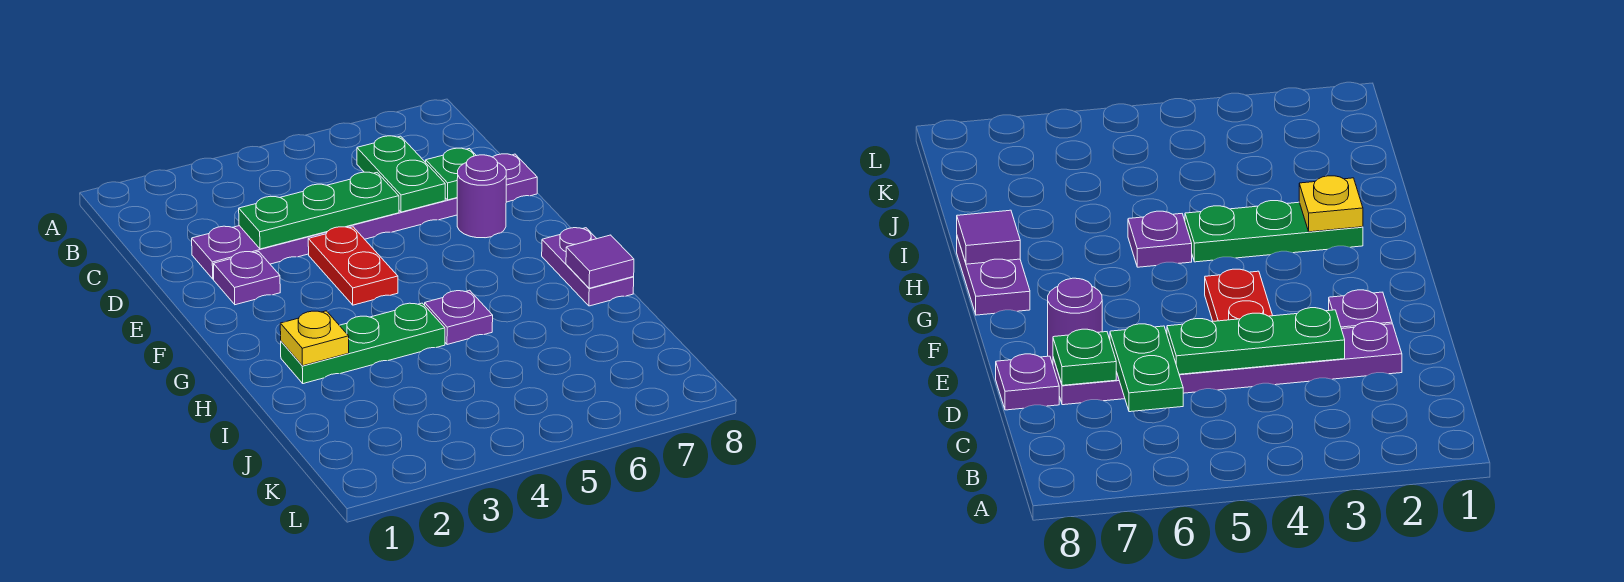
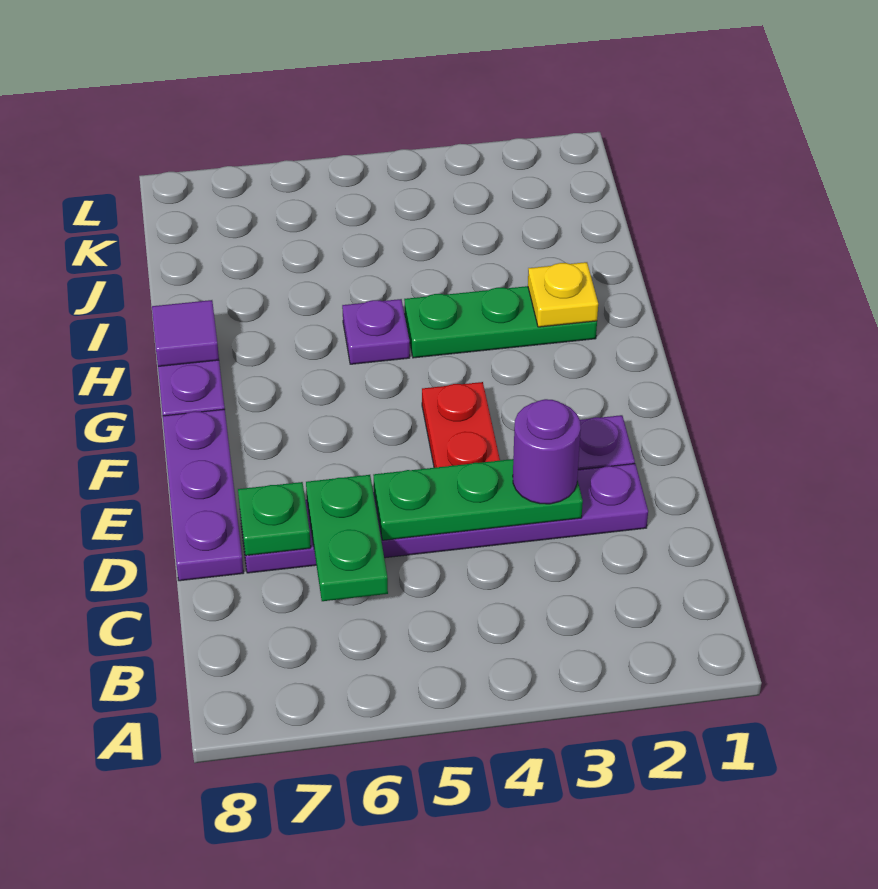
purple plate D8 level 1 -> purple plate D8:F8 level 1
purple round brick E7 level 1 -> purple round brick D3 level 3

